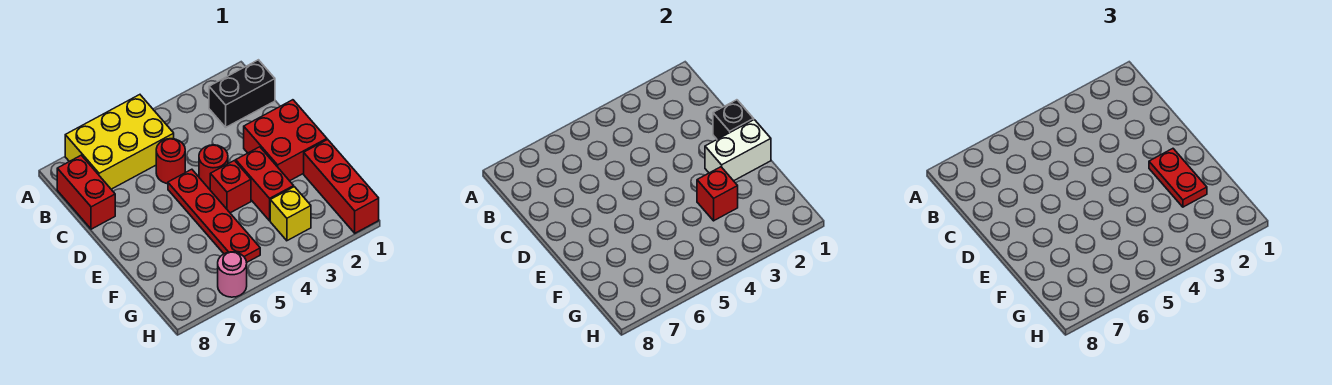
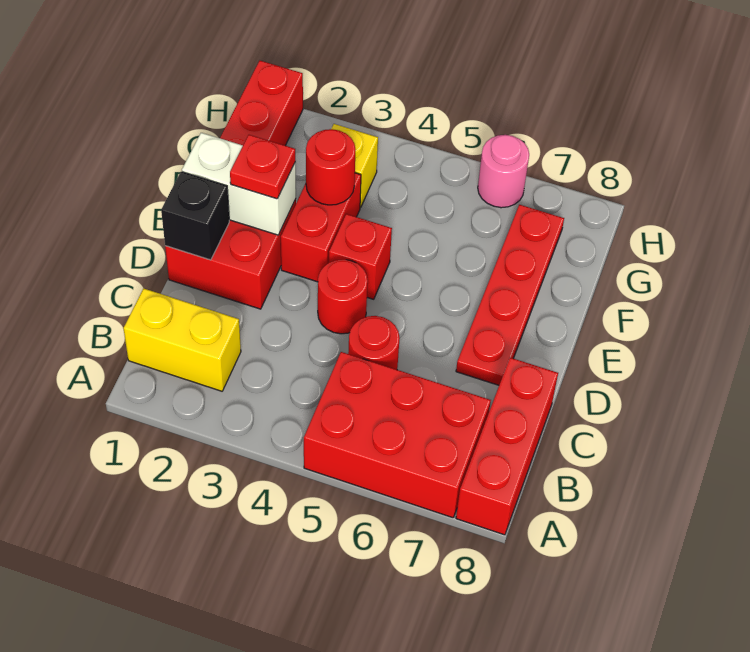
yellow brick A5:B7 level 1 -> red brick A5:B7 level 1
black brick B1:B2 level 1 -> yellow brick B1:B2 level 1
red brick B8:C8 level 1 -> red brick A8:C8 level 1
red plate D5:G5 level 1 -> red plate D7:G7 level 1
red plate E2:F2 level 3 -> red plate E2 level 3
red brick F3 level 2 -> red round brick F3 level 2

